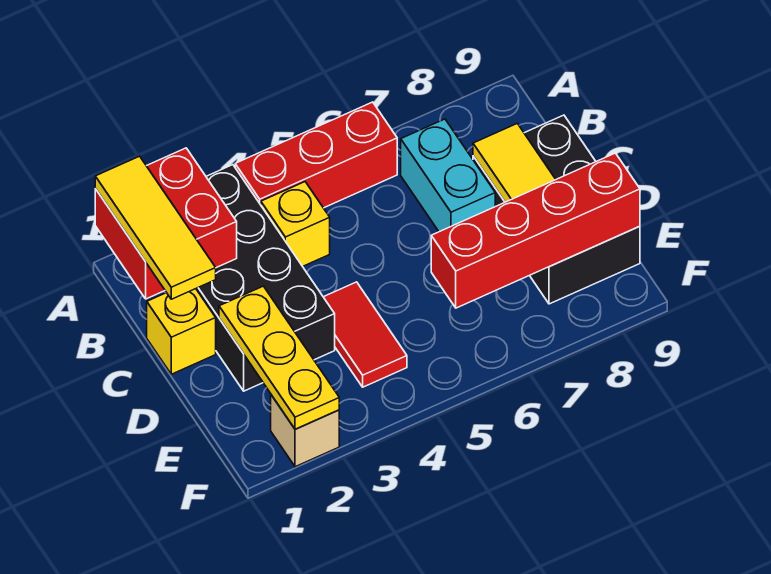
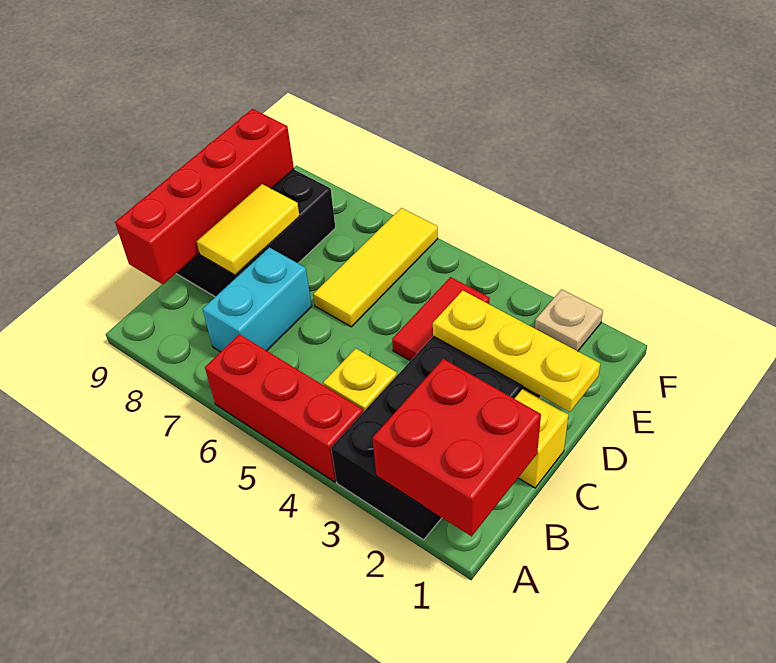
yellow tile A1:C1 level 3 -> yellow tile D6:F6 level 1
yellow plate D2:F2 level 2 -> yellow plate D1:D3 level 2
red brick E6:E9 level 2 -> red brick B9:E9 level 2
tan brick F2 level 1 -> tan plate F2 level 1

